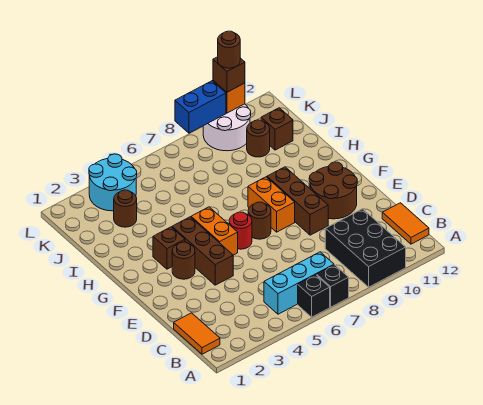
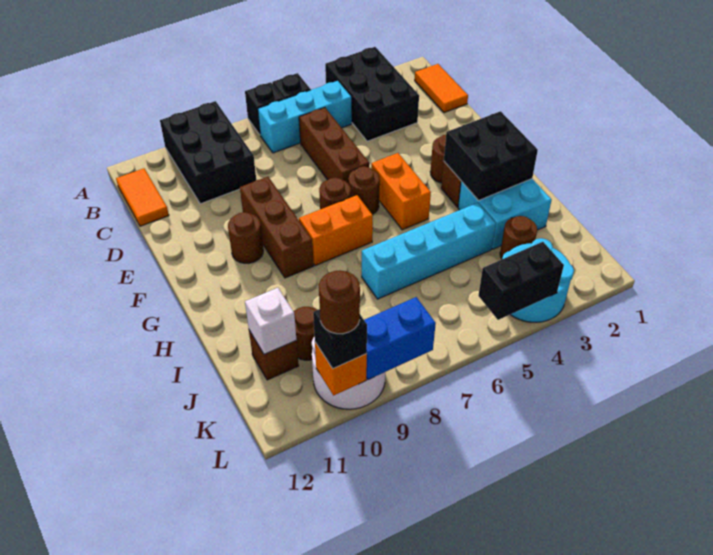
none -> black brick A3:C4 level 1
brown brick E4:G4 level 1 -> brown brick C6:E6 level 1
brown round brick E10:F11 level 1 -> brown round brick F10 level 1
red round brick F6 level 1 -> brown round brick F6 level 1
orange brick F8:G8 level 1 -> orange brick G7:G8 level 1
none -> black brick G2:H3 level 2
none -> cyan brick H2:I3 level 1
none -> cyan brick I4:I7 level 1
none -> white brick J11 level 2
none -> black brick L4:L5 level 2
brown brick L10 level 3 -> black brick L10 level 3

